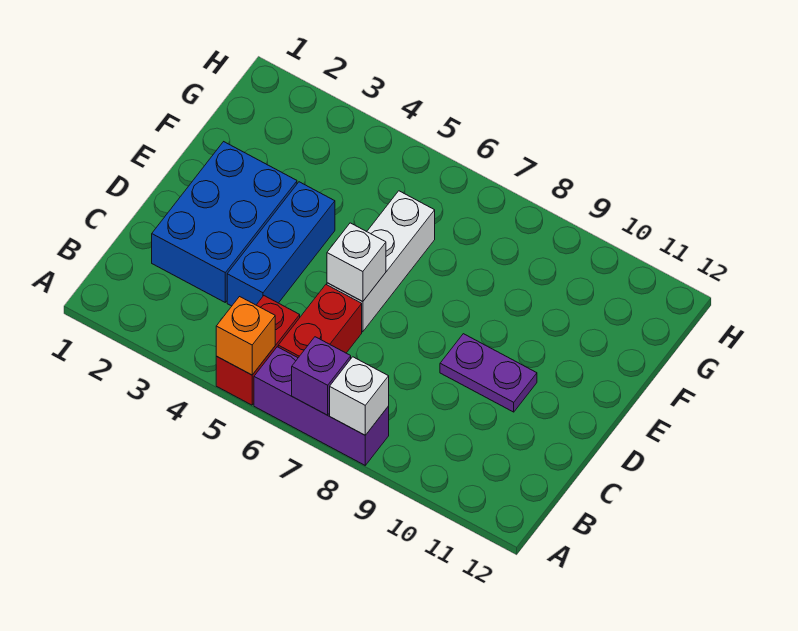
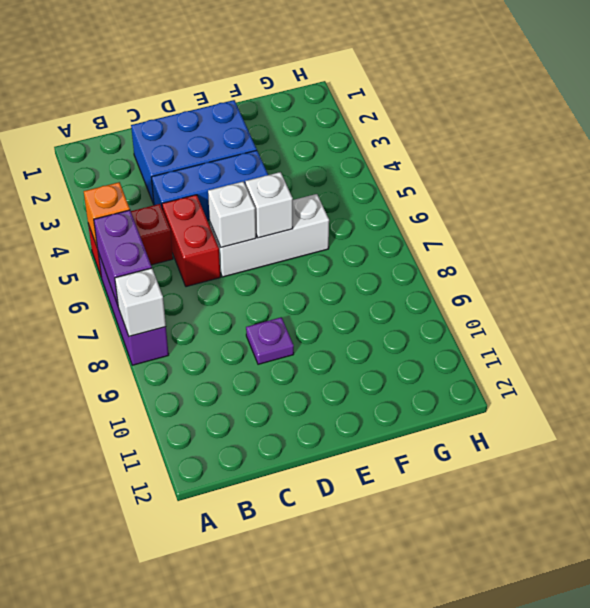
purple brick A7 level 2 -> purple brick A6:A7 level 2
red brick B6:C6 level 1 -> red brick C5:C6 level 1
purple plate D9:D10 level 1 -> purple plate D9 level 1
none -> white brick E6 level 2

